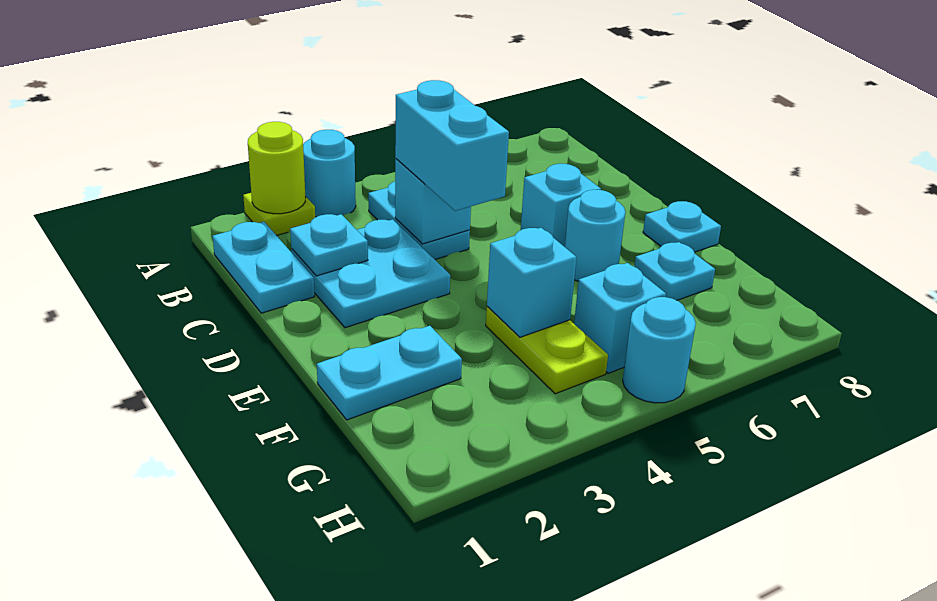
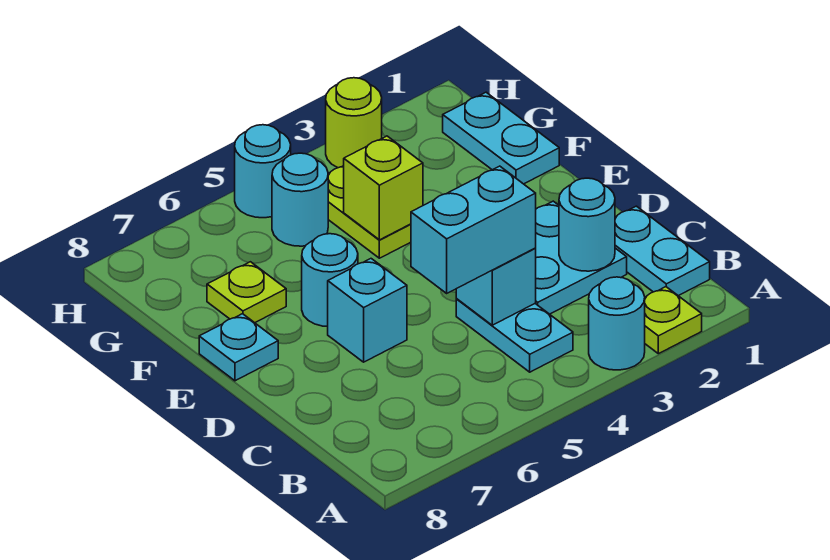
lime round brick A2 level 2 -> lime round brick H3 level 1
cyan plate C2 level 2 -> cyan round brick C2 level 2
cyan brick C4:D4 level 3 -> cyan brick C4:C5 level 3
cyan plate F1:F2 level 1 -> cyan plate F1:G1 level 1
cyan brick F4 level 2 -> lime brick F4 level 2
cyan plate F7 level 1 -> lime plate F7 level 1
cyan brick G5 level 1 -> cyan round brick G5 level 1

